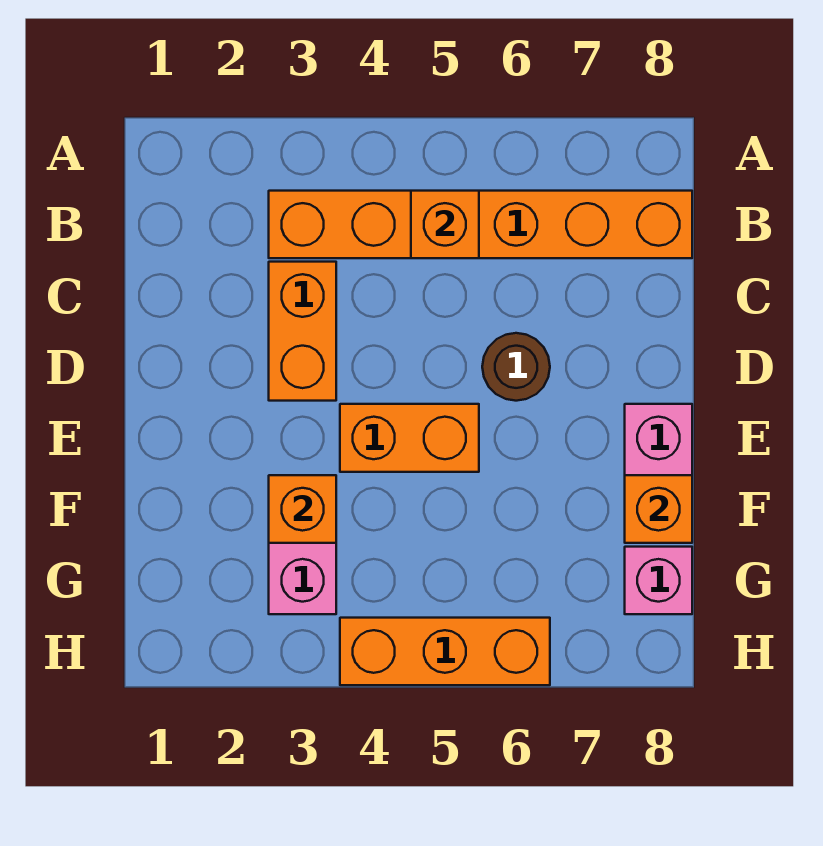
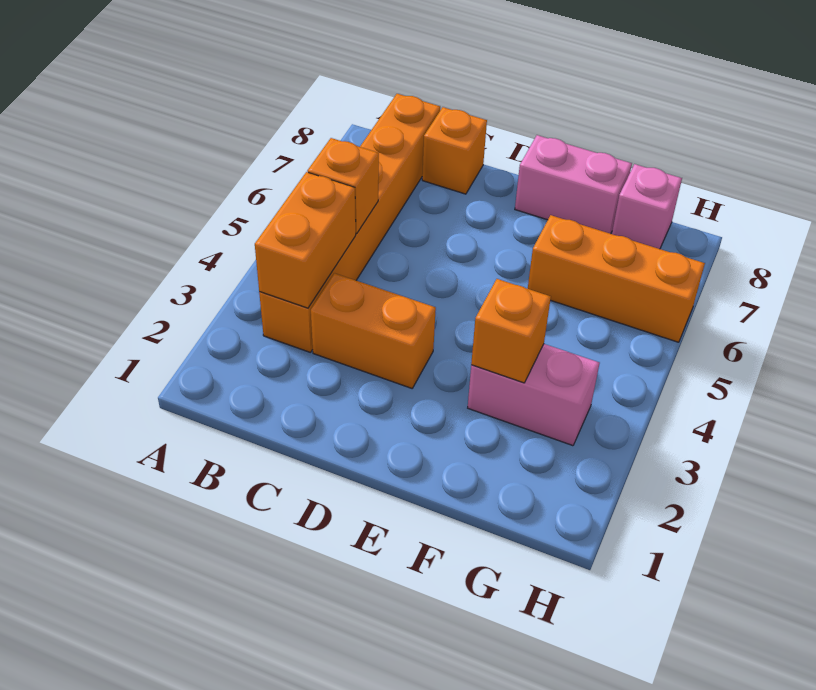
brown round brick D6 level 1 -> none
orange brick E4:E5 level 1 -> orange brick B3:B4 level 2
orange brick F8 level 2 -> orange brick C8 level 1
orange brick H4:H6 level 1 -> orange brick F6:H6 level 1

